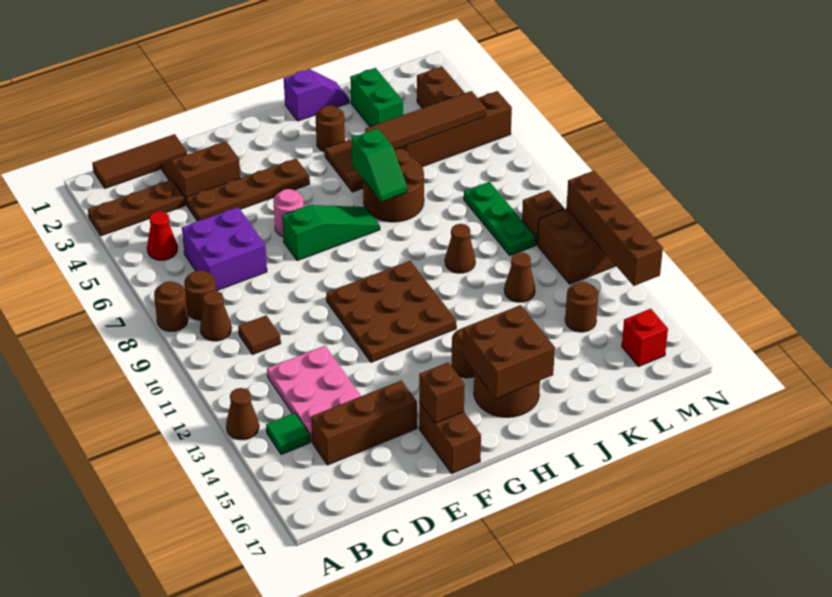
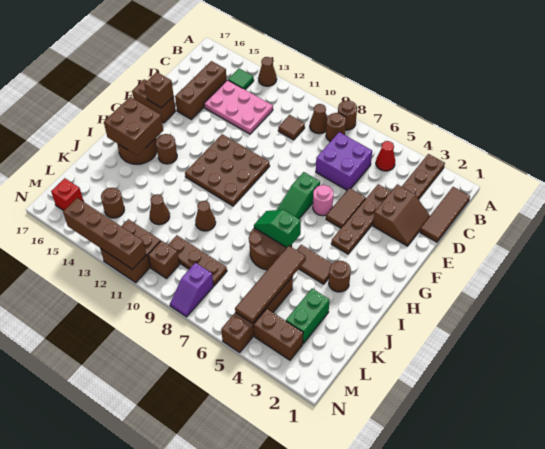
none -> brown tile E5:F5 level 1
purple slope I1:J1 level 1 top I -> purple slope M8:N8 level 1 top M
green brick K2:K3 level 1 -> green brick K3:L3 level 1
green plate L8:L10 level 1 -> brown plate L8:L10 level 1

